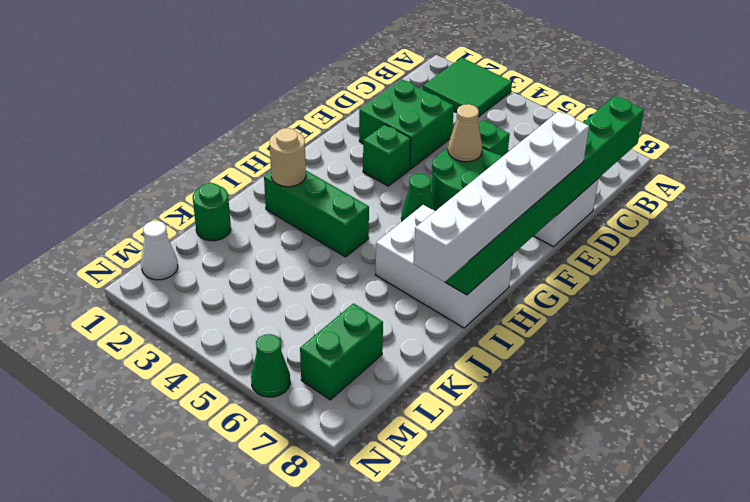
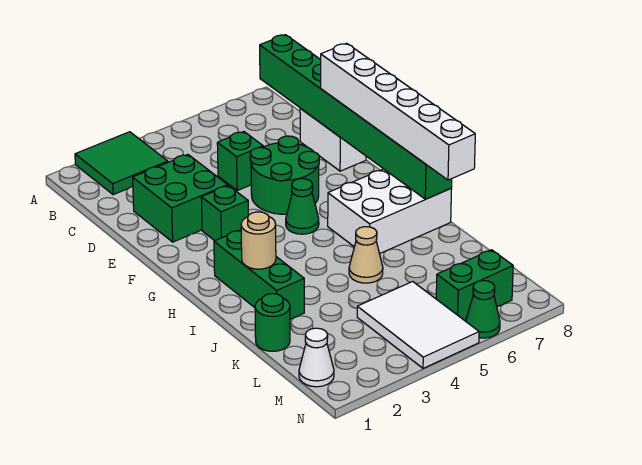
tan cone E5 level 2 -> tan cone J5 level 1
green brick I2:I4 level 1 -> green brick H2:J2 level 1
none -> white tile L4:N5 level 1
green brick L7:M7 level 1 -> green brick M6:M7 level 1

